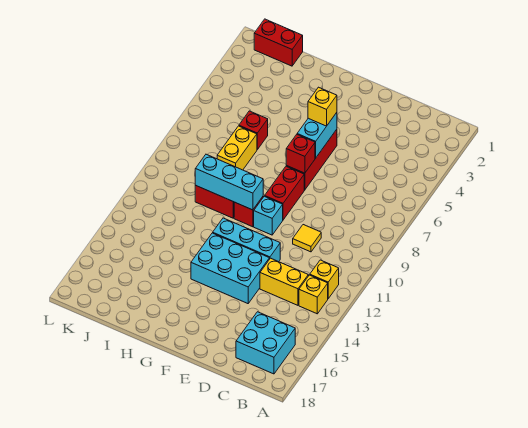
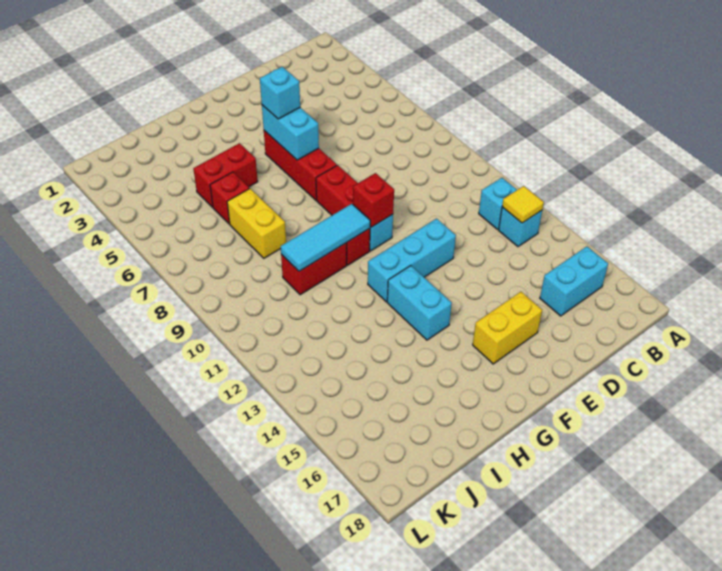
yellow brick B12 level 1 -> cyan brick B12 level 1
yellow brick B13 level 1 -> cyan brick B13 level 1
cyan brick B16:C17 level 1 -> cyan brick B16:C16 level 1
yellow brick C13:D13 level 1 -> yellow brick E16:F16 level 1
yellow tile D10 level 1 -> yellow tile B13 level 2
cyan brick E13:G14 level 1 -> cyan brick G13:G14 level 1
yellow brick F5 level 3 -> cyan brick F5 level 3
red brick F7 level 2 -> red brick F10 level 2
cyan brick G10:I10 level 2 -> cyan tile G10:I10 level 2
red brick J1:K1 level 1 -> red brick H5:I5 level 1

